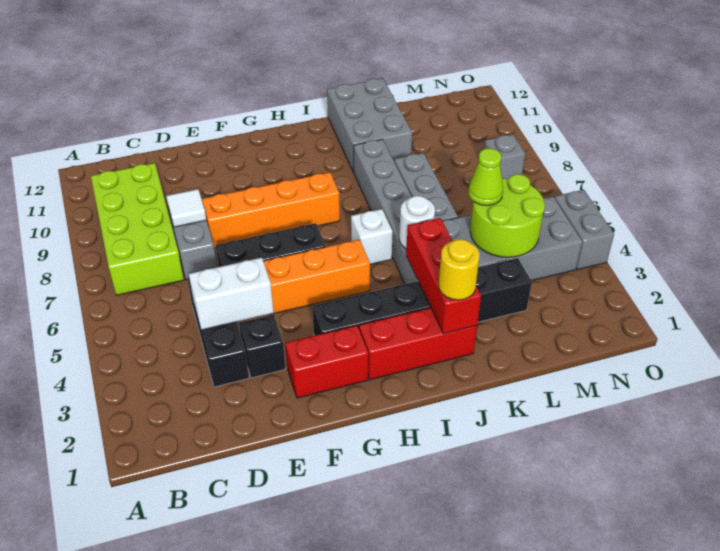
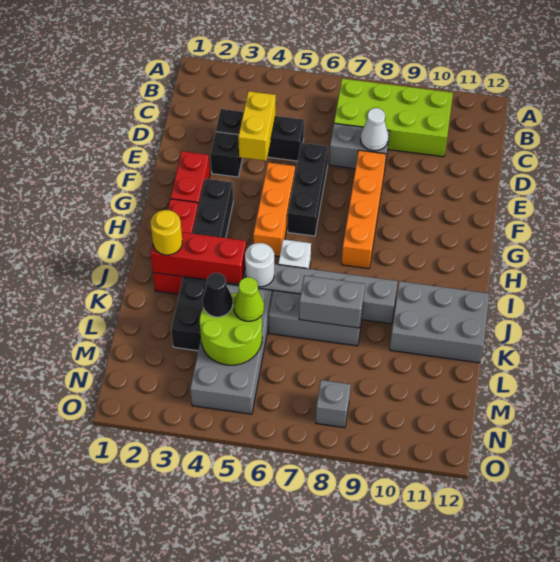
white brick D4:E4 level 2 -> yellow brick D4:E4 level 2
white tile D8 level 2 -> white cone D8 level 2
none -> black cone L4 level 3
grey brick O4:O5 level 1 -> grey brick K7:K8 level 2

